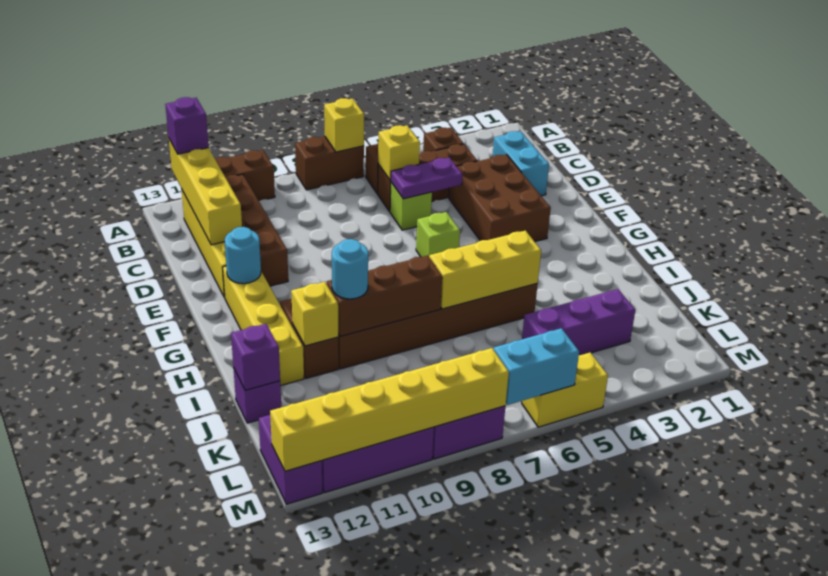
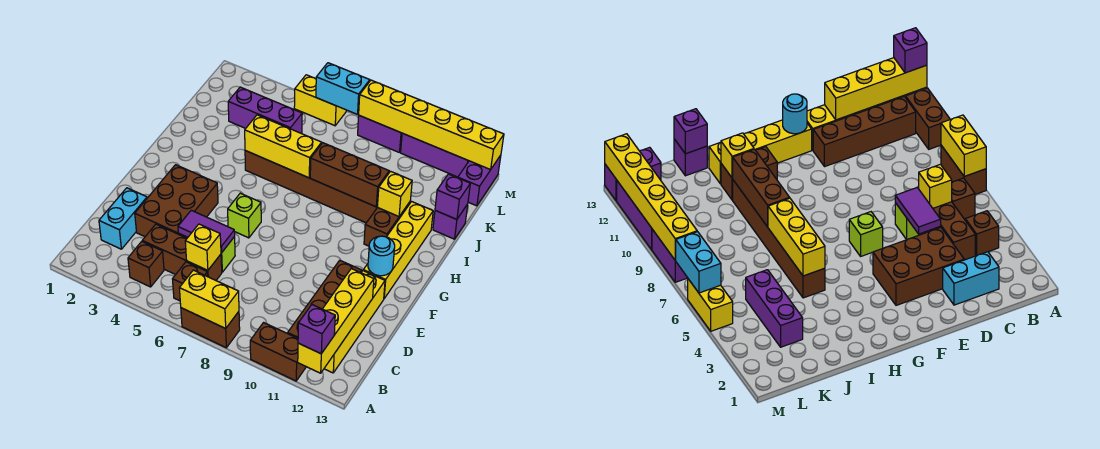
yellow brick A7 level 2 -> yellow brick A7:A8 level 2
purple plate D5:D6 level 2 -> purple tile D5:D6 level 2
cyan round brick I10 level 3 -> none

